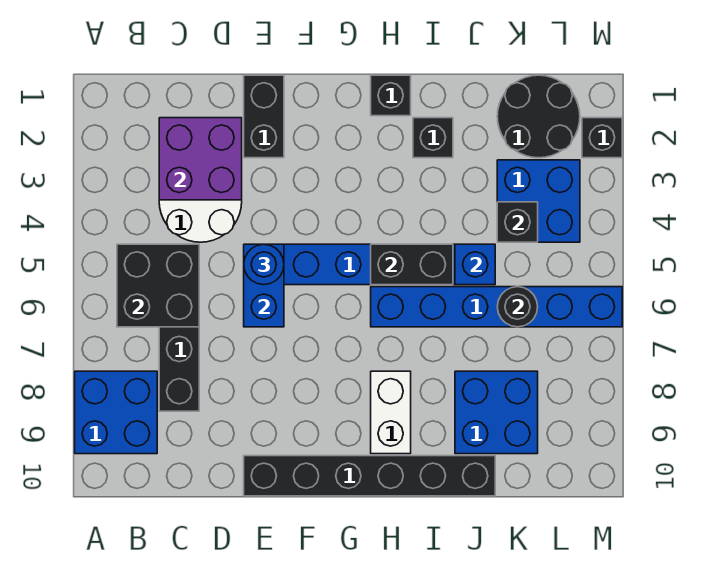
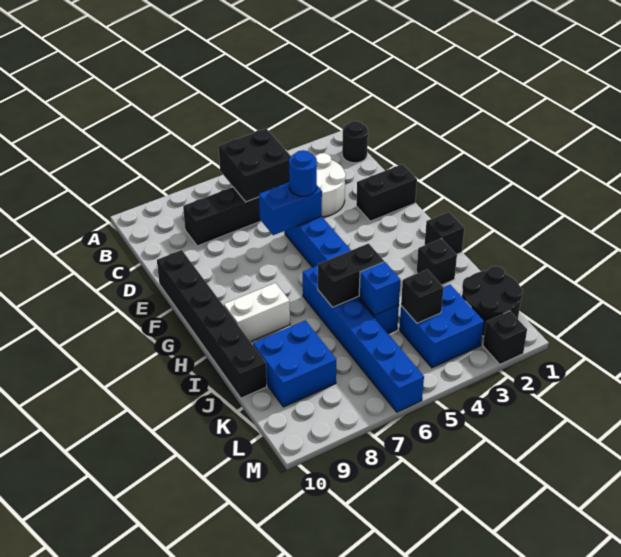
blue brick A8:B9 level 1 -> none
purple brick C2:D3 level 2 -> none
black brick H5:I5 level 2 -> black brick I5:I6 level 2
black round brick K6 level 2 -> black round brick B1 level 1

